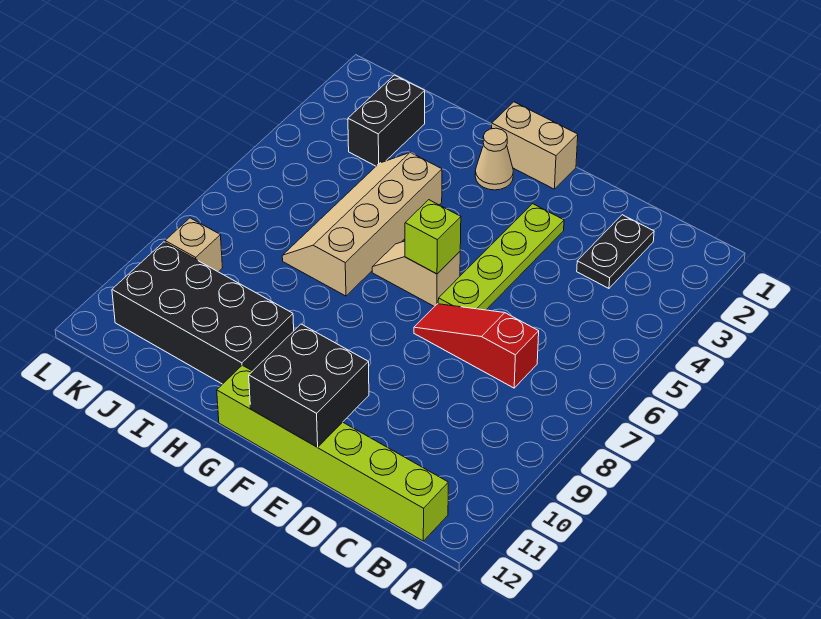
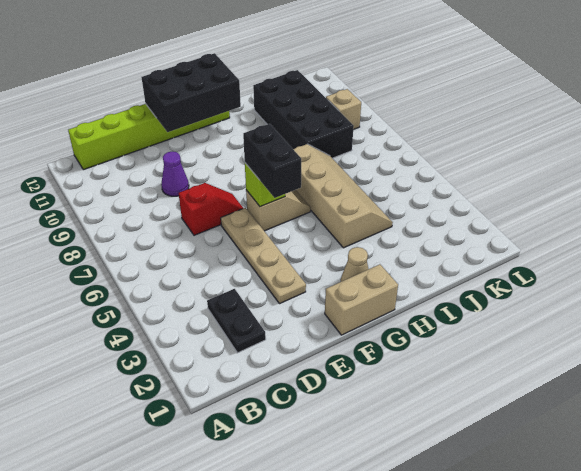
red slope C7:E7 level 1 top C -> red slope D7:E7 level 1 top D
none -> purple cone D9 level 1
lime plate E3:E6 level 1 -> tan plate E3:E6 level 1
black brick E11:F12 level 2 -> black brick E11:G12 level 2
black brick H10:K11 level 1 -> black brick I8:J11 level 1
black brick J2:J3 level 1 -> black brick F5:F6 level 3

